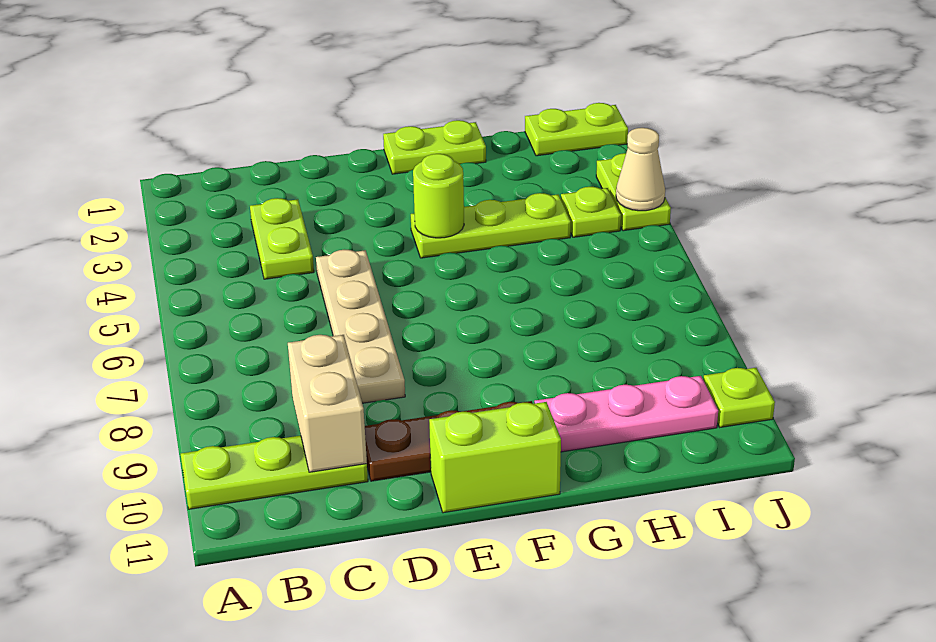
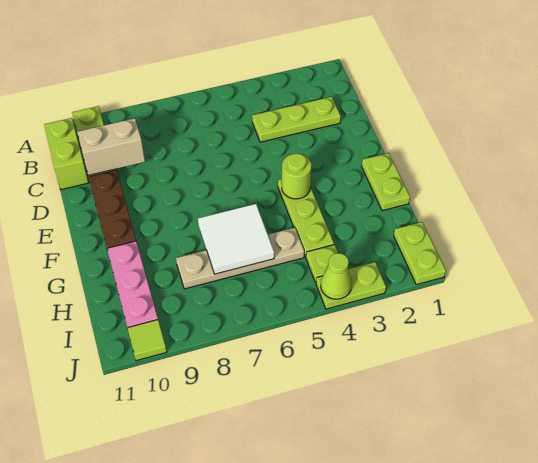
lime plate C3:C4 level 1 -> lime plate C2:C4 level 1
tan plate D5:D8 level 1 -> tan plate H5:H8 level 1
lime brick E11:F11 level 1 -> lime brick B11:C11 level 1
none -> white tile G6:H7 level 2
tan cone J4 level 2 -> lime cone J4 level 2
lime plate J10 level 1 -> lime tile J10 level 1

